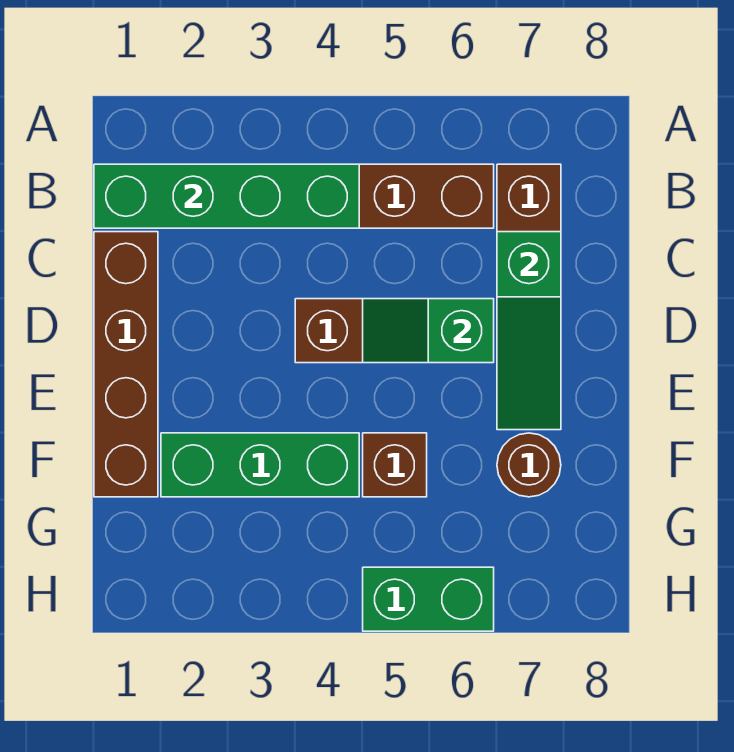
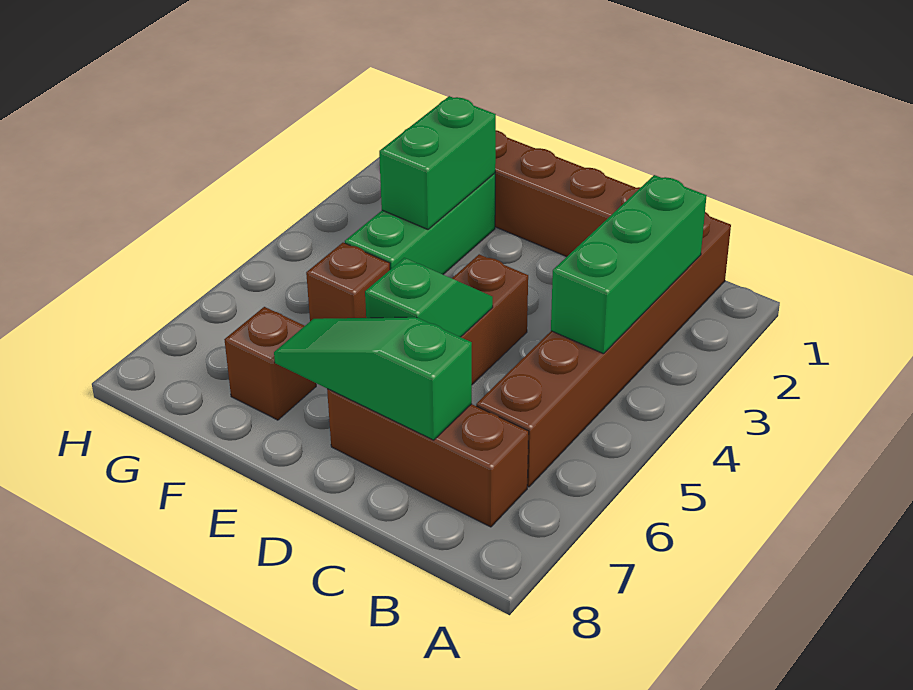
green brick B1:B4 level 2 -> green brick B2:B4 level 2
brown round brick F7 level 1 -> brown brick F7 level 1
green brick H5:H6 level 1 -> green brick F2:F3 level 2

